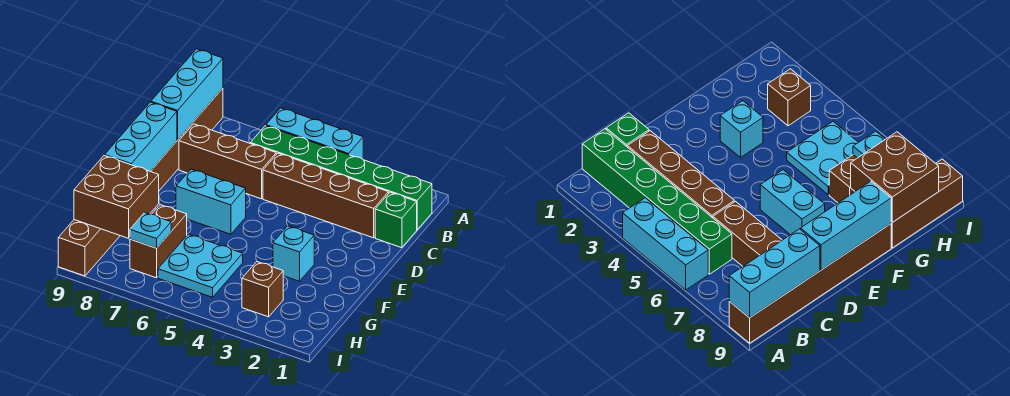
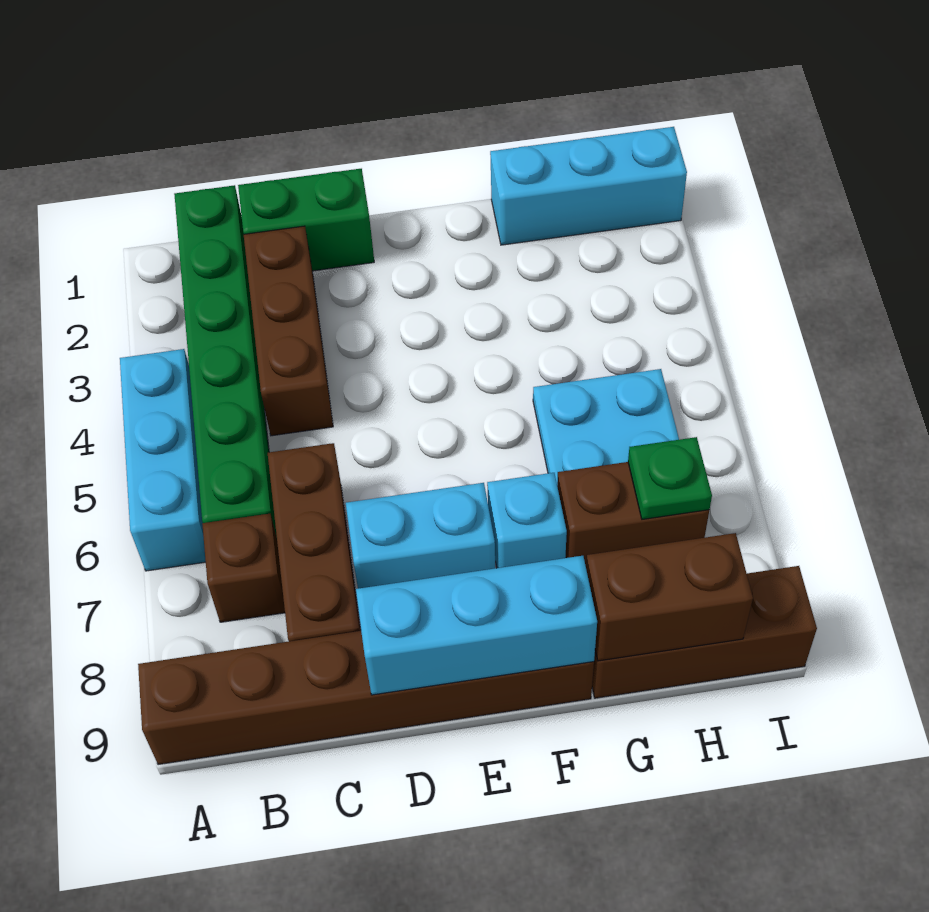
cyan brick A9:C9 level 2 -> cyan brick G1:I1 level 1
green brick C1 level 1 -> green brick C1:D1 level 1
brown brick C2:C5 level 1 -> brown brick C2:C4 level 1
cyan brick E6:E7 level 1 -> cyan brick D7:E7 level 1
cyan brick F3 level 1 -> cyan brick F7 level 1
brown brick G8:H9 level 2 -> brown brick G9:H9 level 2
brown brick H3 level 1 -> brown brick B7 level 1
cyan plate H7 level 2 -> green plate H7 level 2

